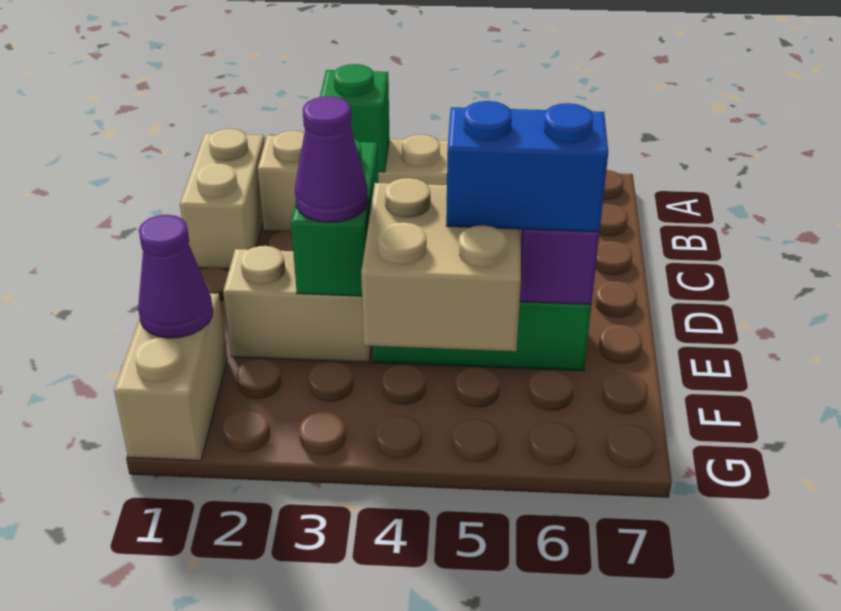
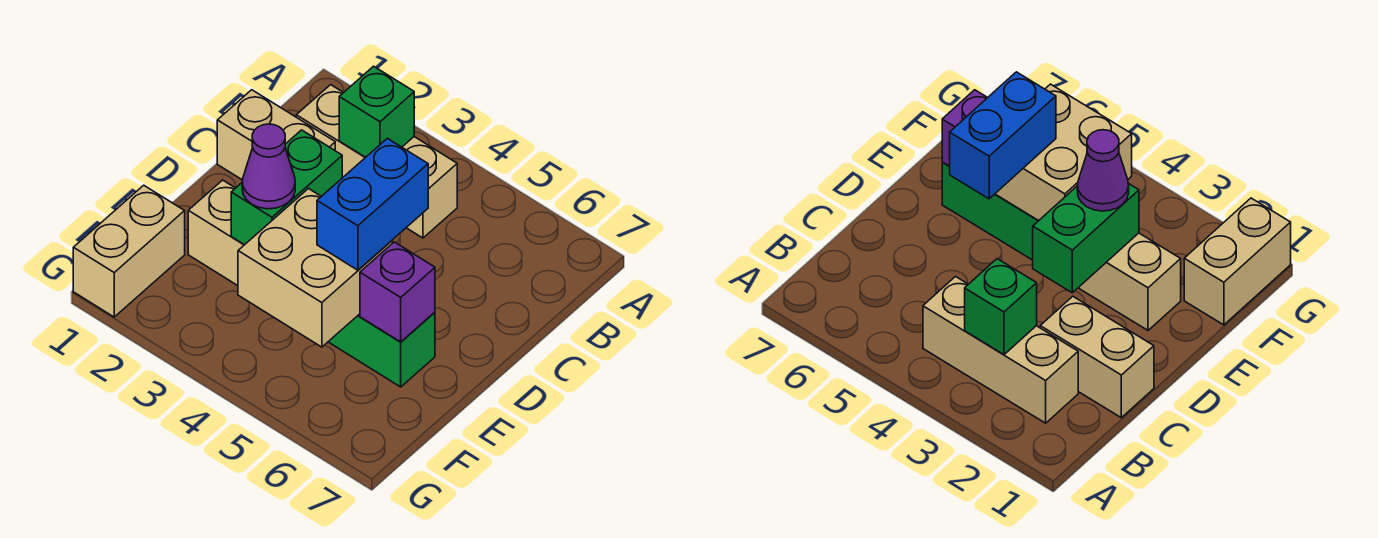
tan brick B1:C1 level 1 -> tan brick C1:C2 level 1
blue brick E5:E6 level 3 -> blue brick D5:E5 level 3
purple cone F1 level 2 -> none

